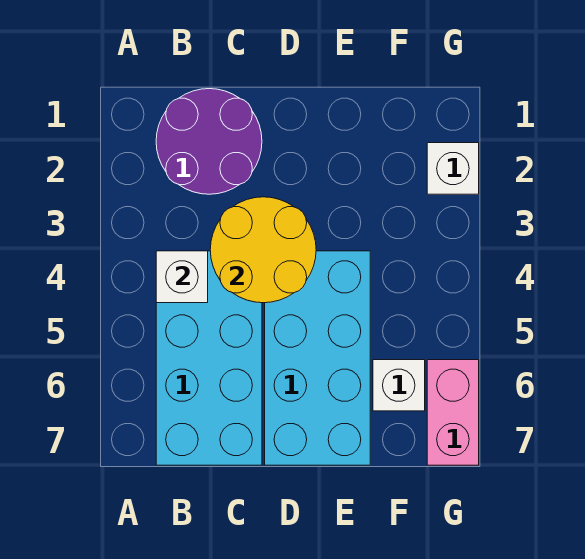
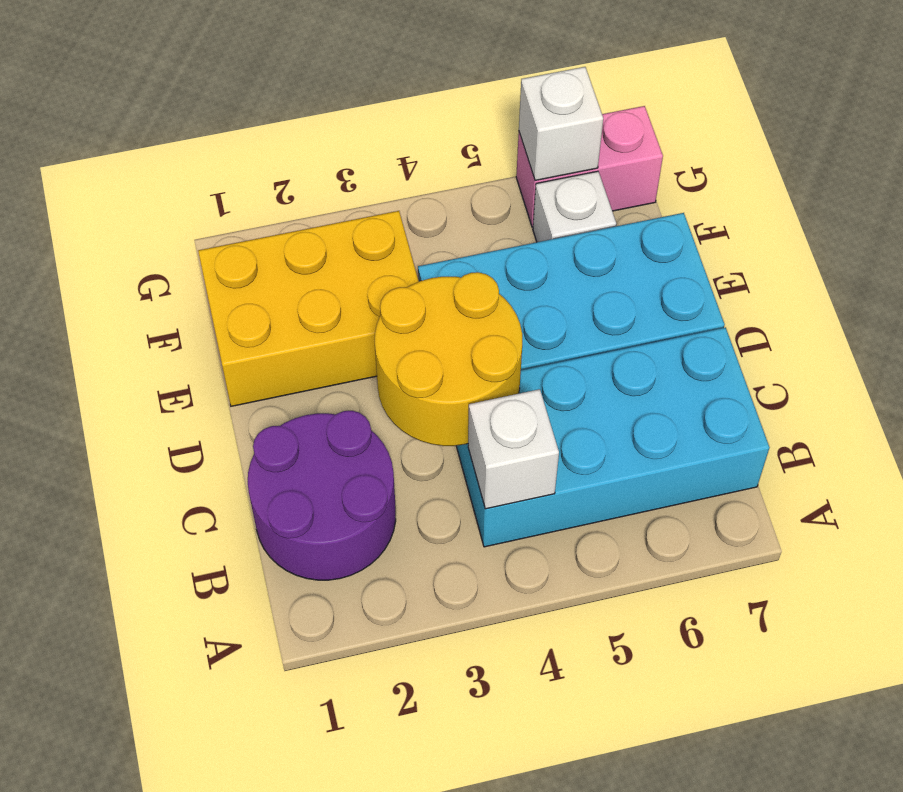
none -> yellow brick E1:F3 level 1
white brick G2 level 1 -> white brick G6 level 2

